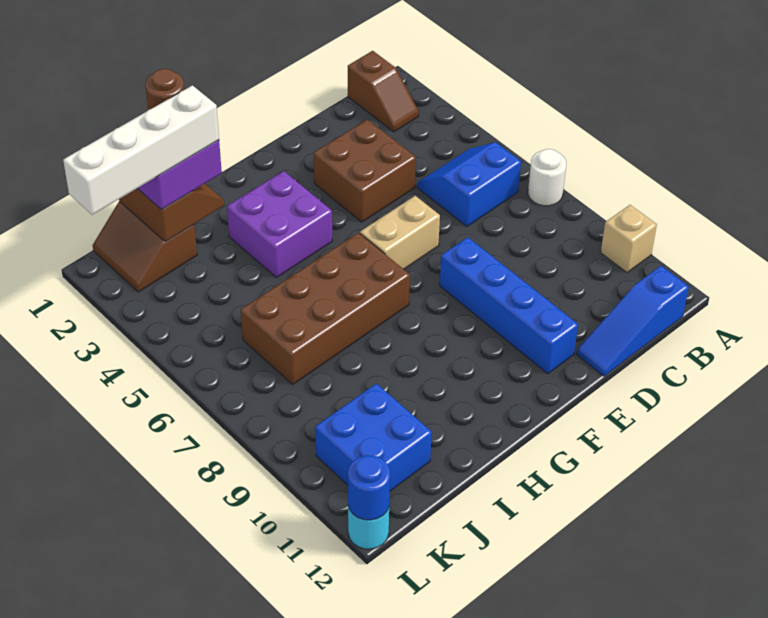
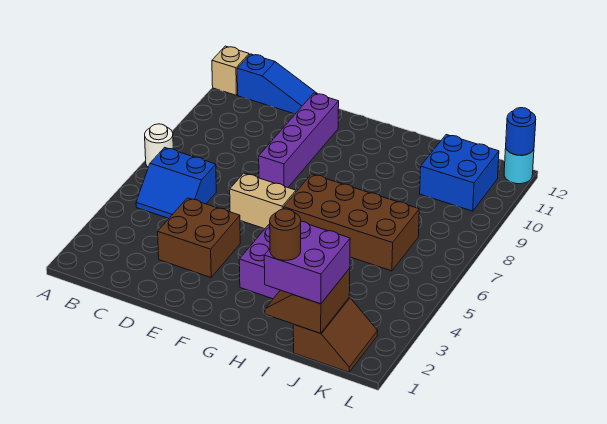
tan brick A10 level 1 -> tan brick A12 level 1
brown slope B1:B2 level 1 top 1 -> none
blue brick E8:E11 level 1 -> purple brick E8:E11 level 1
white brick I2:L2 level 4 -> none

